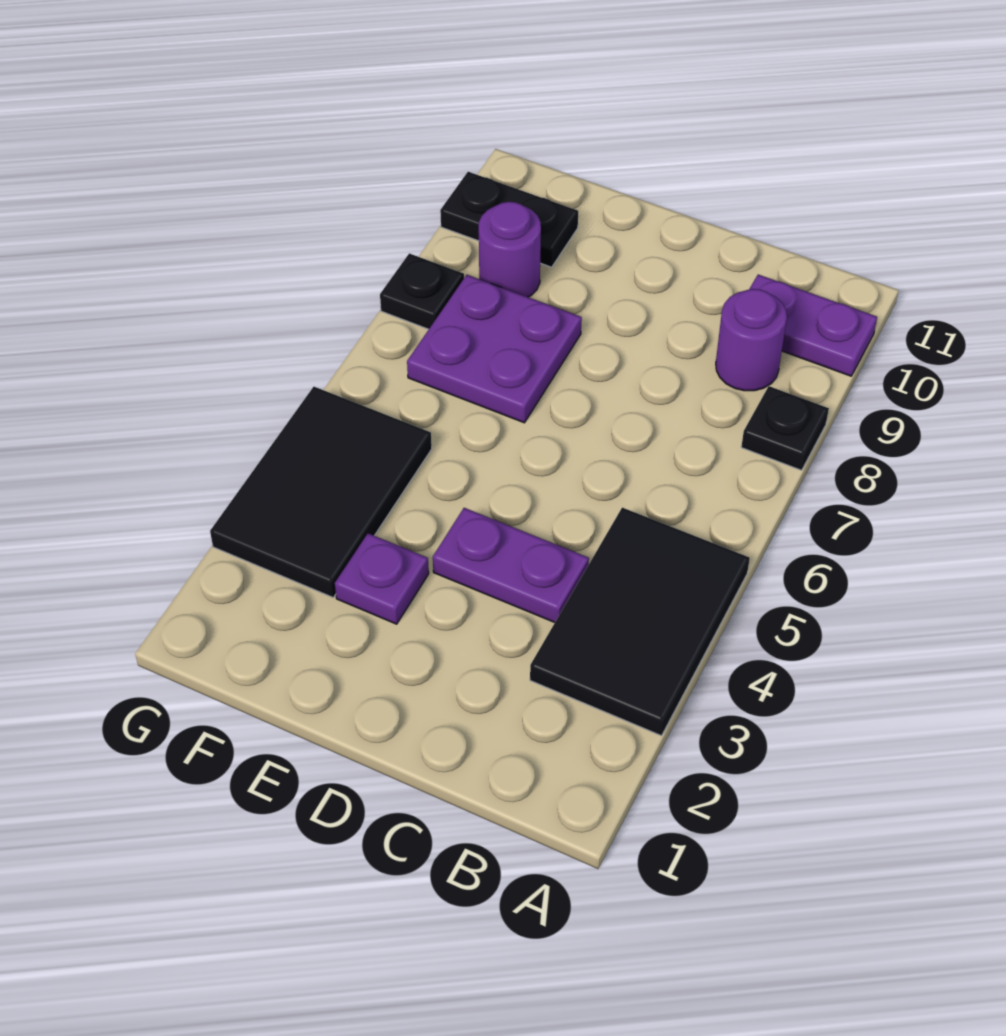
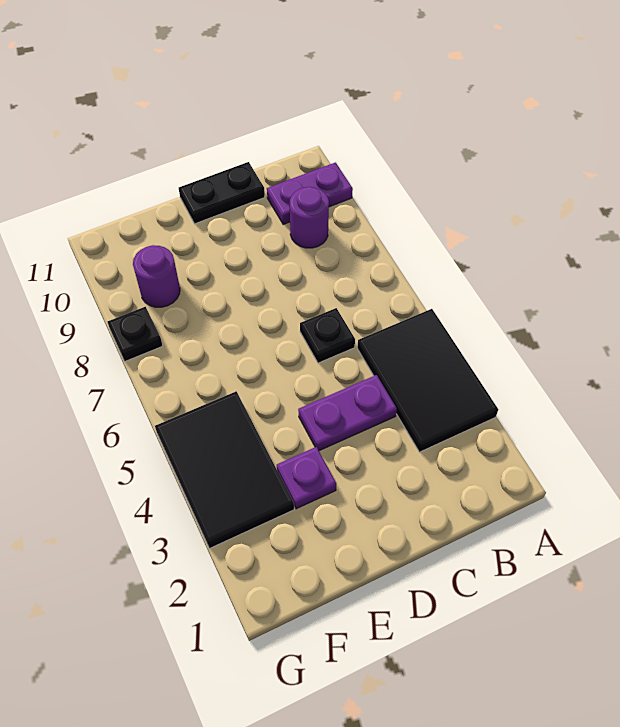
black plate A8 level 1 -> black plate C6 level 1
purple plate E7:F8 level 1 -> none
black plate F10:G10 level 1 -> black plate C11:D11 level 1

